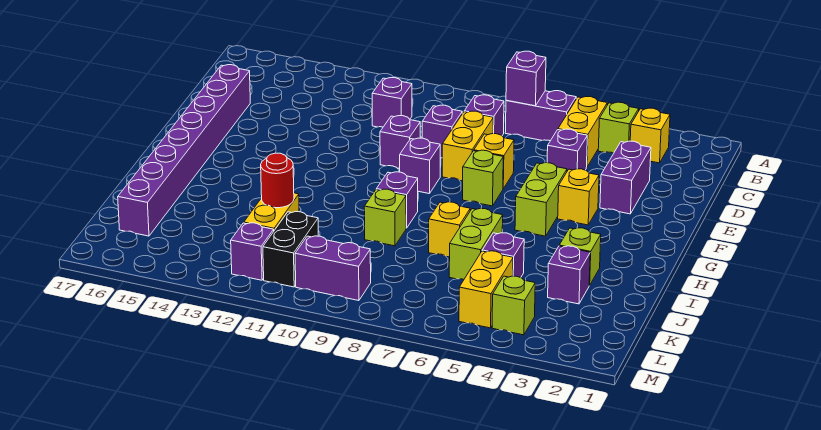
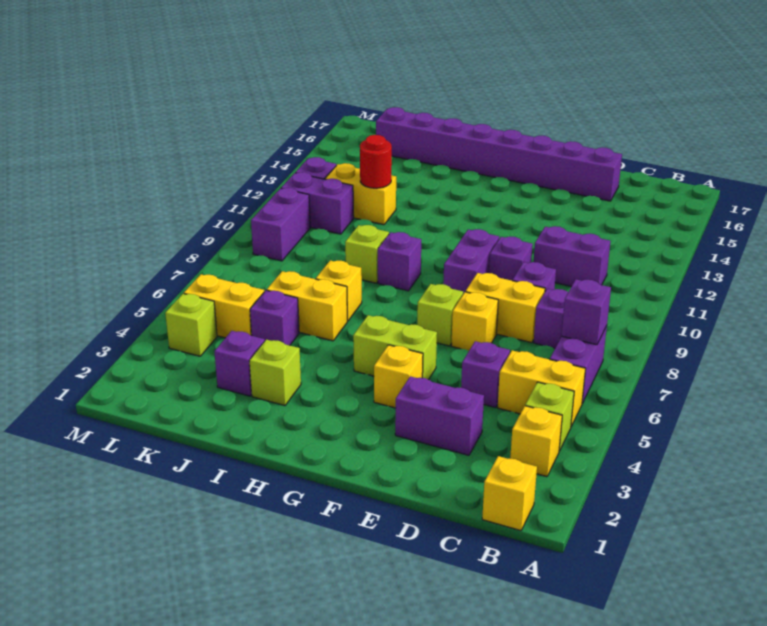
none -> yellow brick B1 level 1
purple brick C11 level 1 -> purple brick C11:D11 level 1
purple brick F9 level 1 -> purple brick F9:F10 level 1
lime brick I6:J6 level 1 -> yellow brick I6:J6 level 1
black brick K11:L11 level 1 -> purple brick K11:L11 level 1

